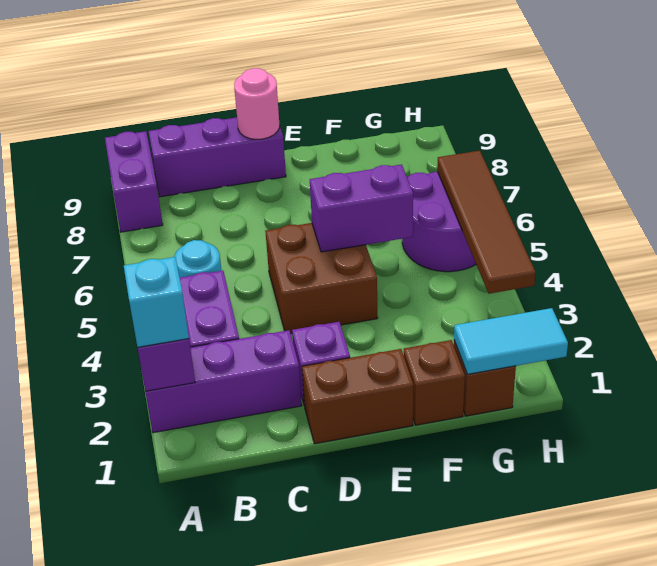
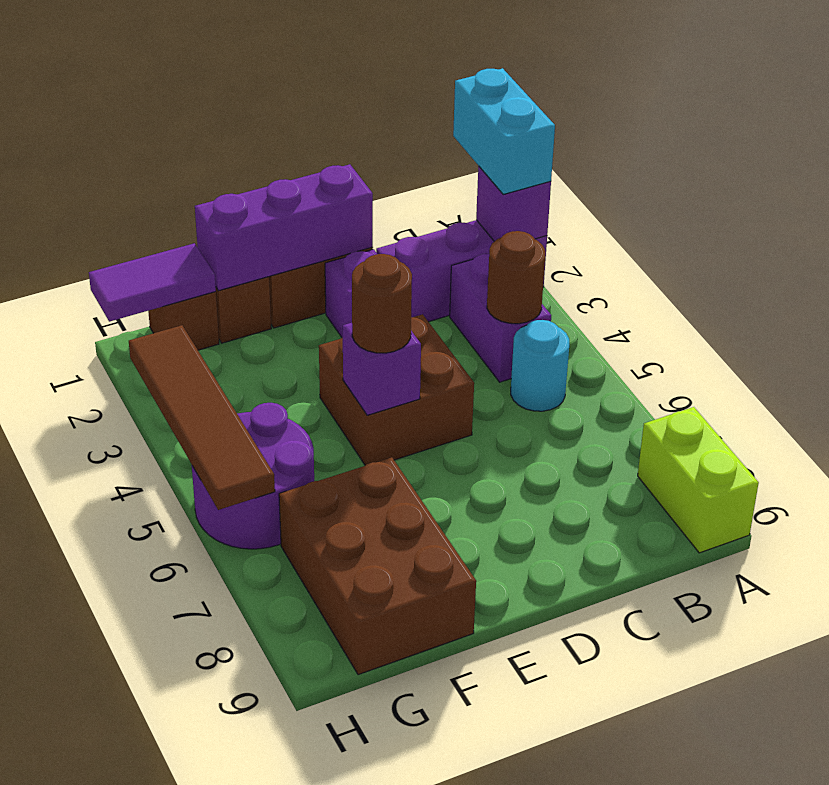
cyan brick A2 level 3 -> cyan brick A1:A2 level 3
purple brick A8:A9 level 1 -> lime brick A8:A9 level 1
none -> brown round brick B4 level 2
purple brick B9:D9 level 1 -> purple brick D1:F1 level 2
pink round brick D9 level 2 -> none
purple brick E5:F5 level 2 -> purple brick E5 level 2
none -> brown round brick E5 level 3
none -> brown brick F7:G9 level 1
cyan tile G1:H1 level 2 -> purple tile G1:H1 level 2

